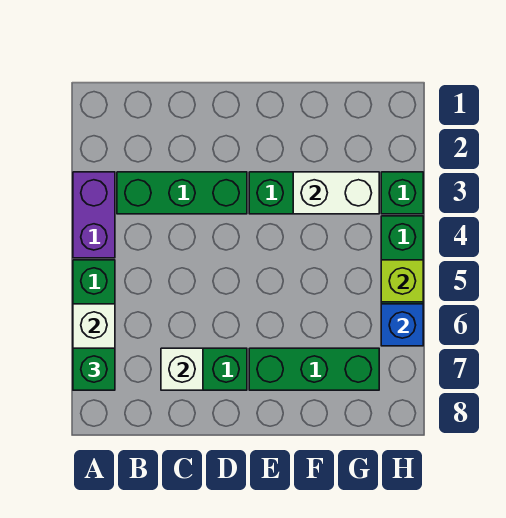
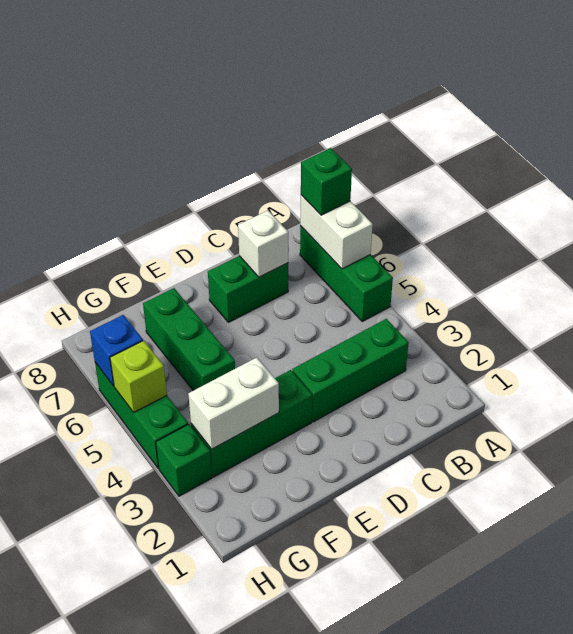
purple brick A3:A4 level 1 -> none
green brick E7:G7 level 1 -> green brick F5:F7 level 1

